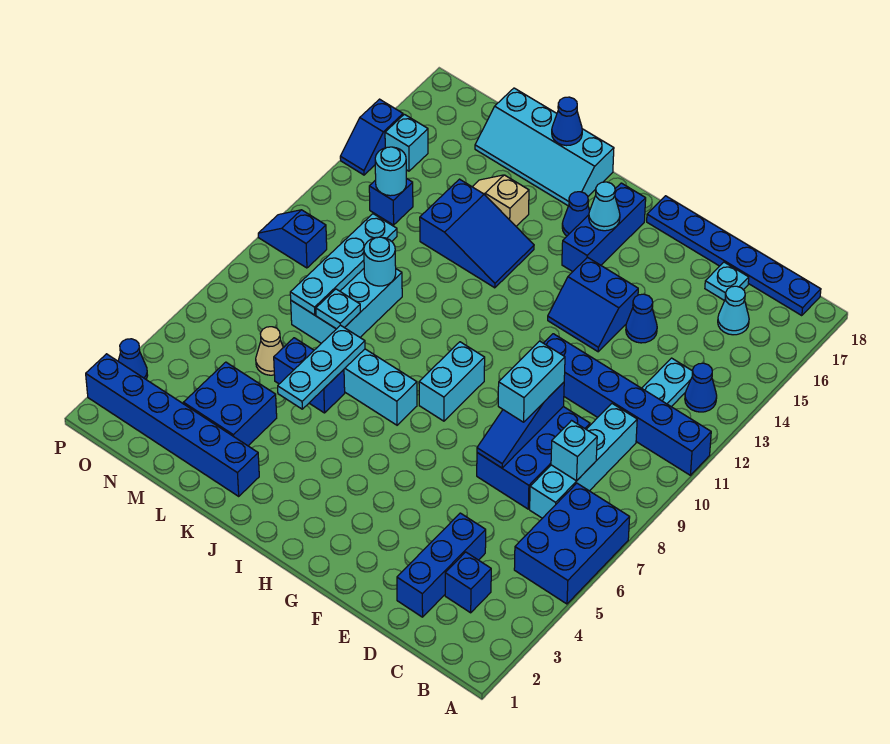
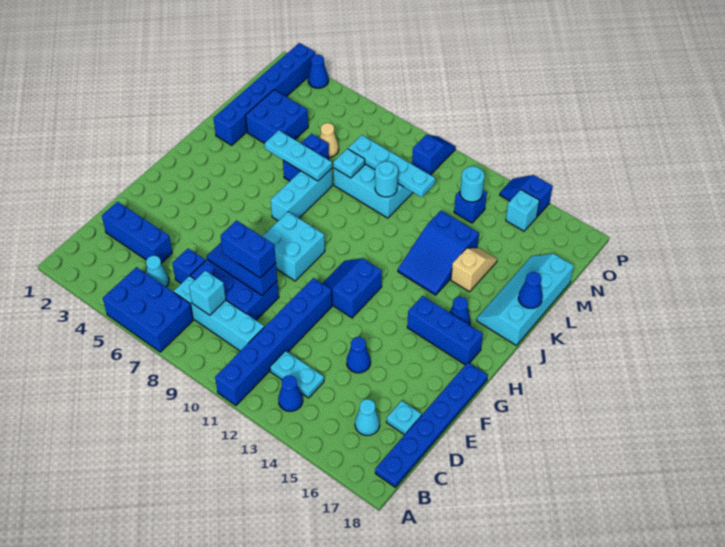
blue brick C3 level 1 -> blue brick D6 level 1
cyan brick E8:E9 level 3 -> blue brick E8:E9 level 3
blue slope F13:G14 level 1 top 14 -> blue slope G11:H12 level 1 top 12
cyan brick H8:H9 level 1 -> cyan brick G8:H9 level 1
cyan cone H16 level 2 -> cyan cone C5 level 1

